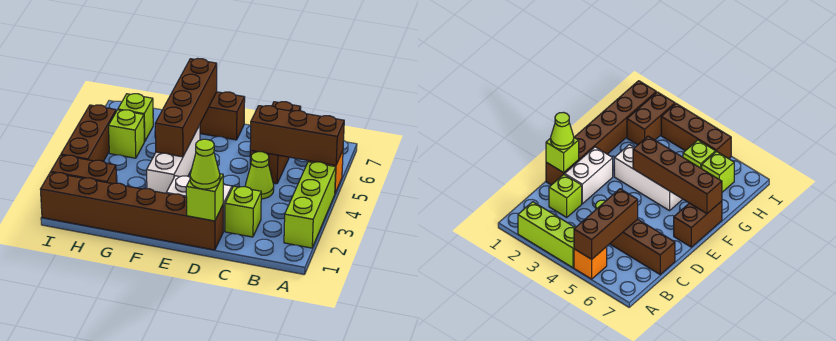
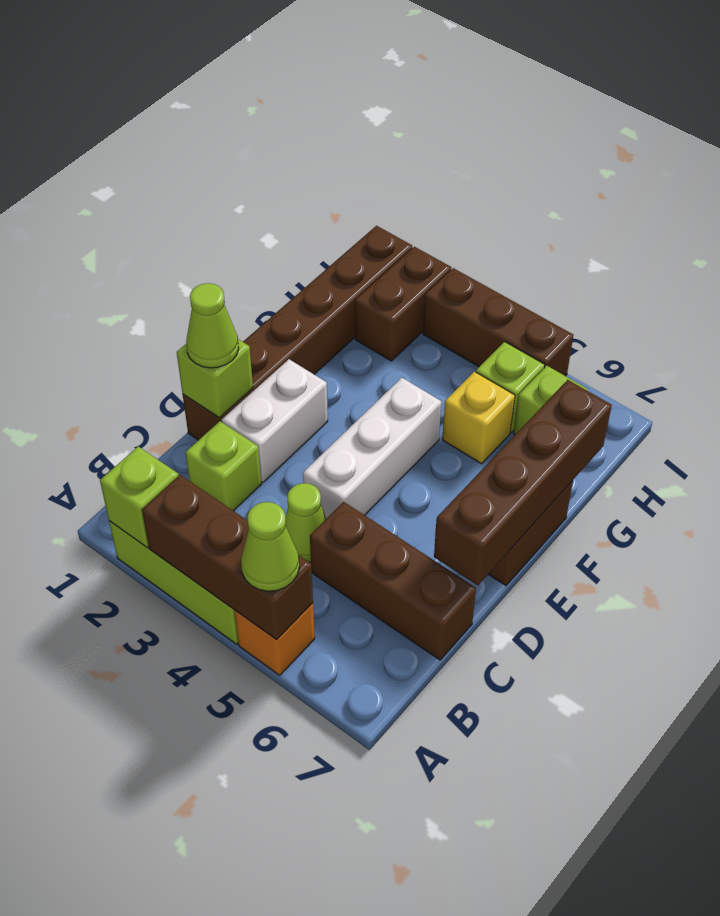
none -> lime brick A2 level 2
brown brick A5:C5 level 2 -> brown brick A3:A5 level 2
none -> lime cone A5 level 3
white brick F3:F5 level 1 -> white brick D4:F4 level 1
brown brick F4:F7 level 2 -> brown brick D7:G7 level 2
none -> yellow brick G5 level 1

